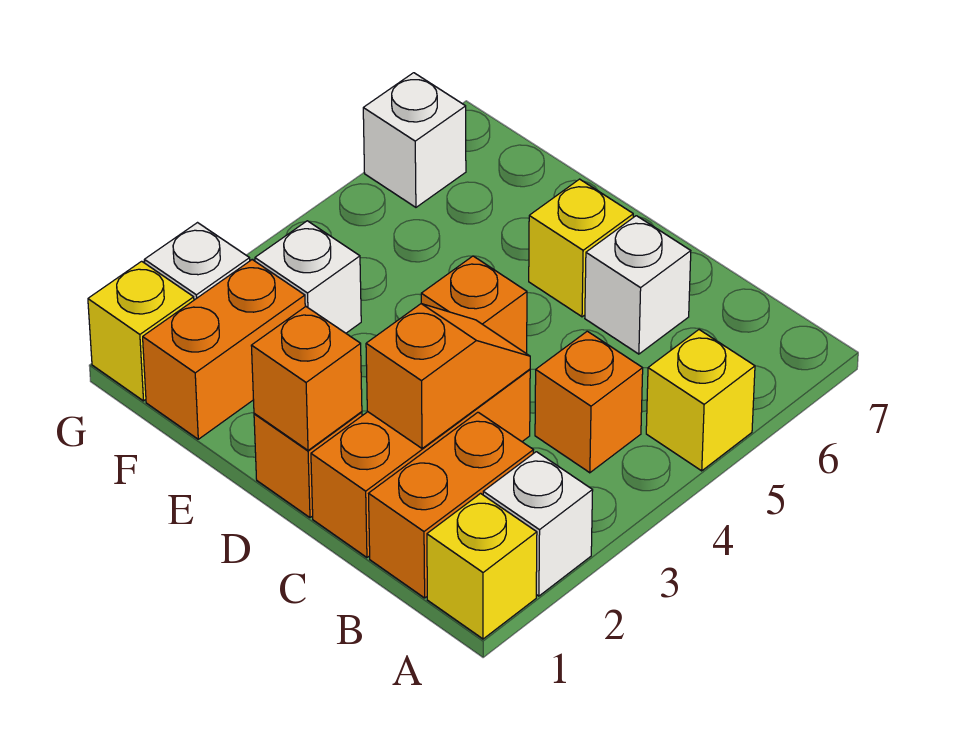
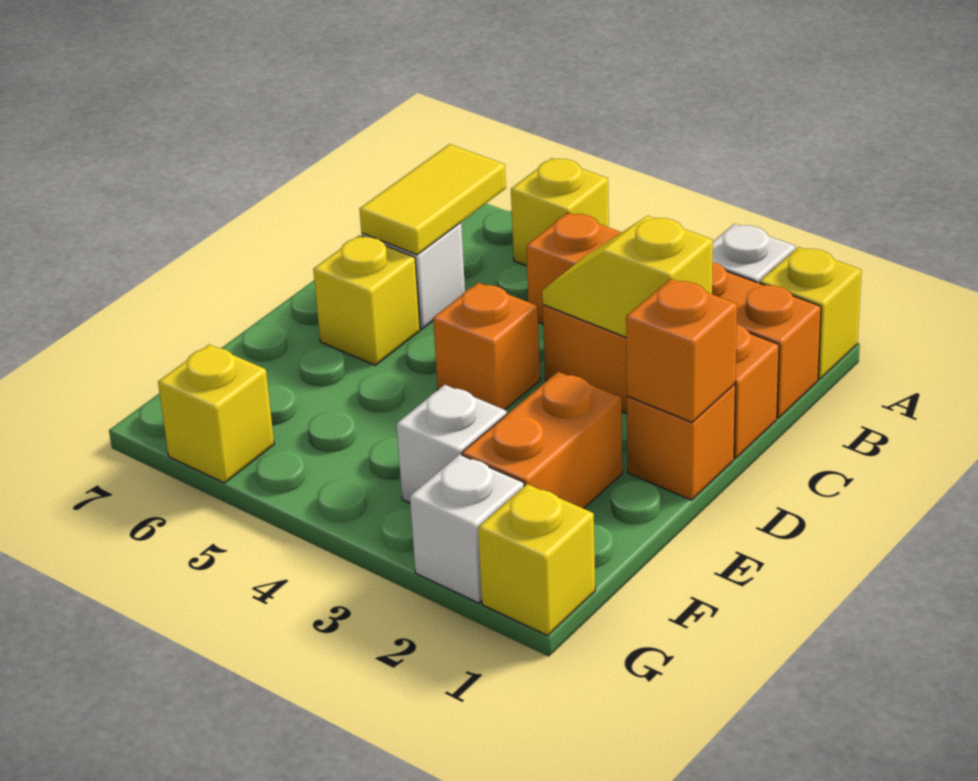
none -> yellow tile B6:C6 level 2
orange slope C2:C3 level 2 top 2 -> yellow slope C2:C3 level 2 top 2
orange brick F1:F2 level 1 -> orange brick E2:F2 level 1
white brick G6 level 1 -> yellow brick G6 level 1

